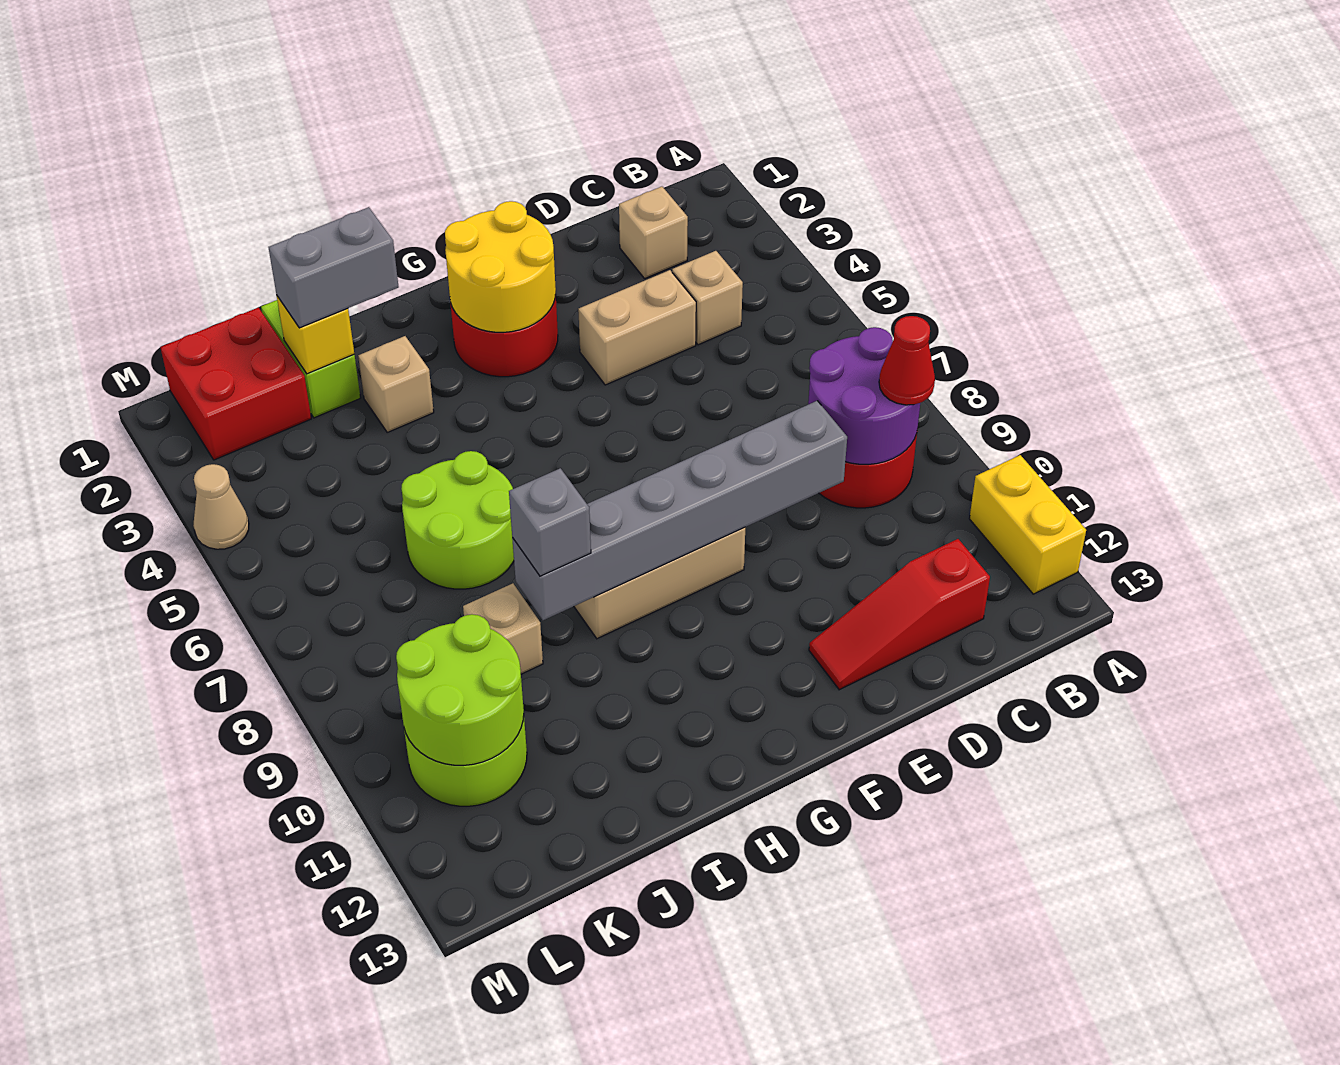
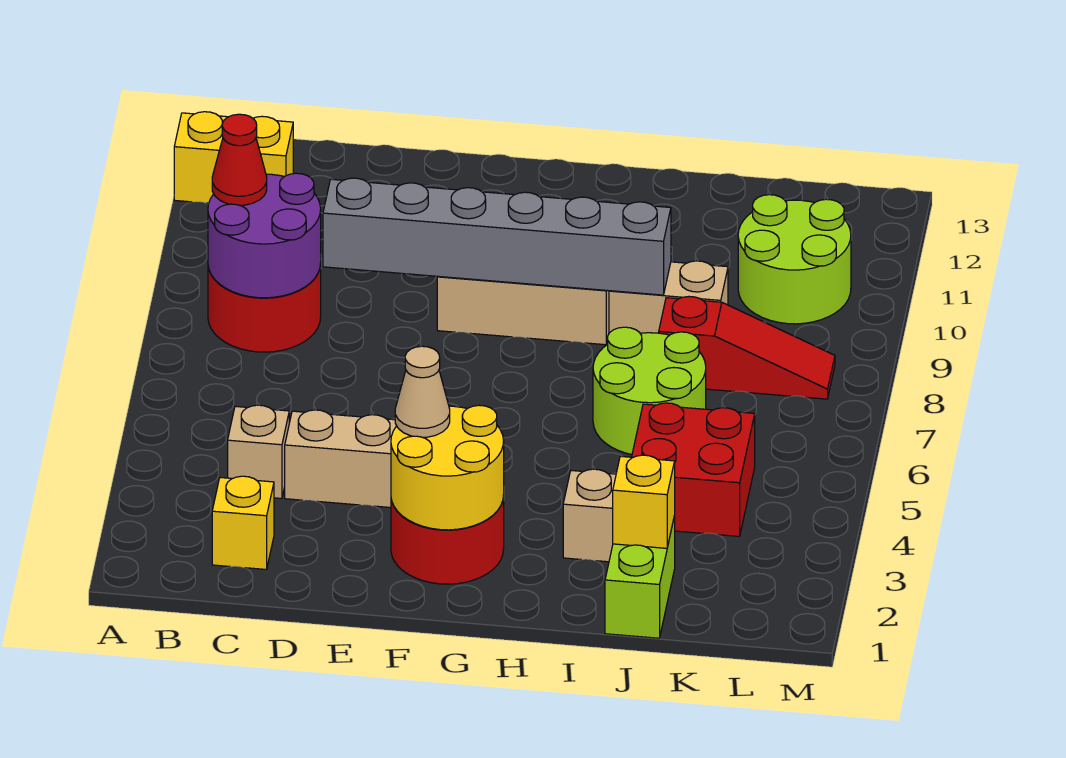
yellow brick A11:A12 level 1 -> yellow brick A12:B12 level 1
tan brick C2 level 1 -> yellow brick C2 level 1
red slope C12:E12 level 1 top C -> red slope J8:L8 level 1 top J
grey brick I2:J2 level 3 -> none
grey brick I9 level 3 -> none
tan brick J9 level 1 -> tan brick I9:J9 level 1
red brick K1:L2 level 1 -> red brick J4:K5 level 1
lime round brick K10:L11 level 2 -> none
tan cone M4 level 1 -> tan cone F3 level 3

